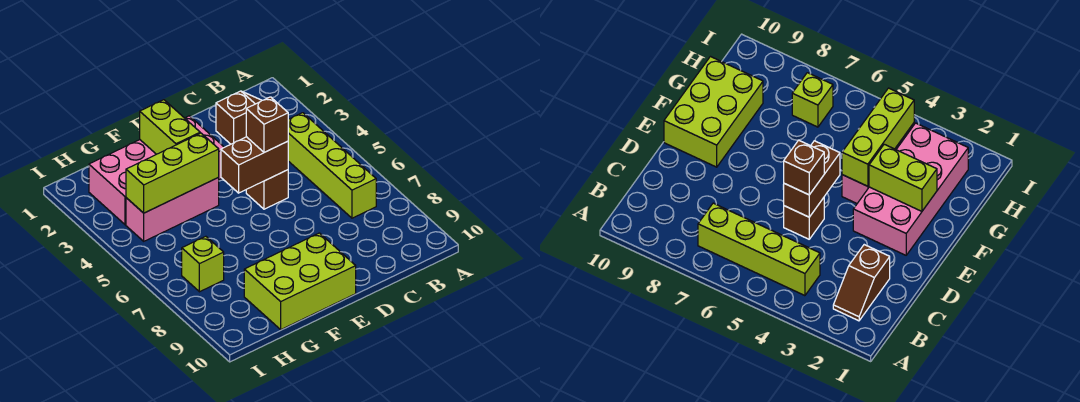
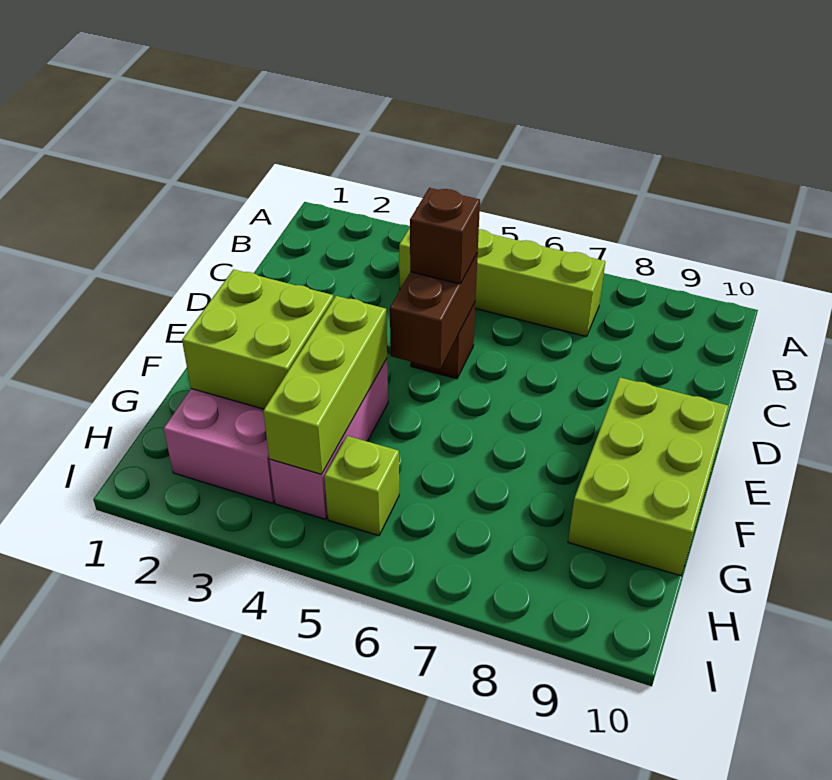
brown slope B2:C2 level 1 top C -> none
lime brick F2:F3 level 2 -> lime brick F2:G3 level 2
lime brick H7 level 1 -> lime brick H5 level 1

